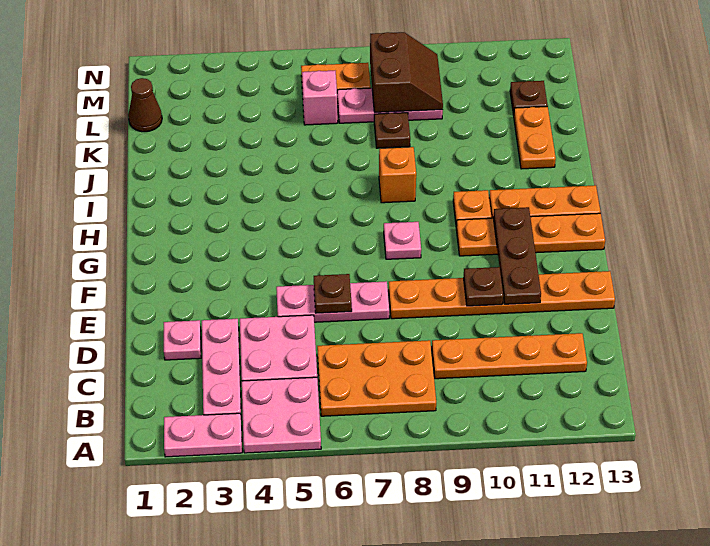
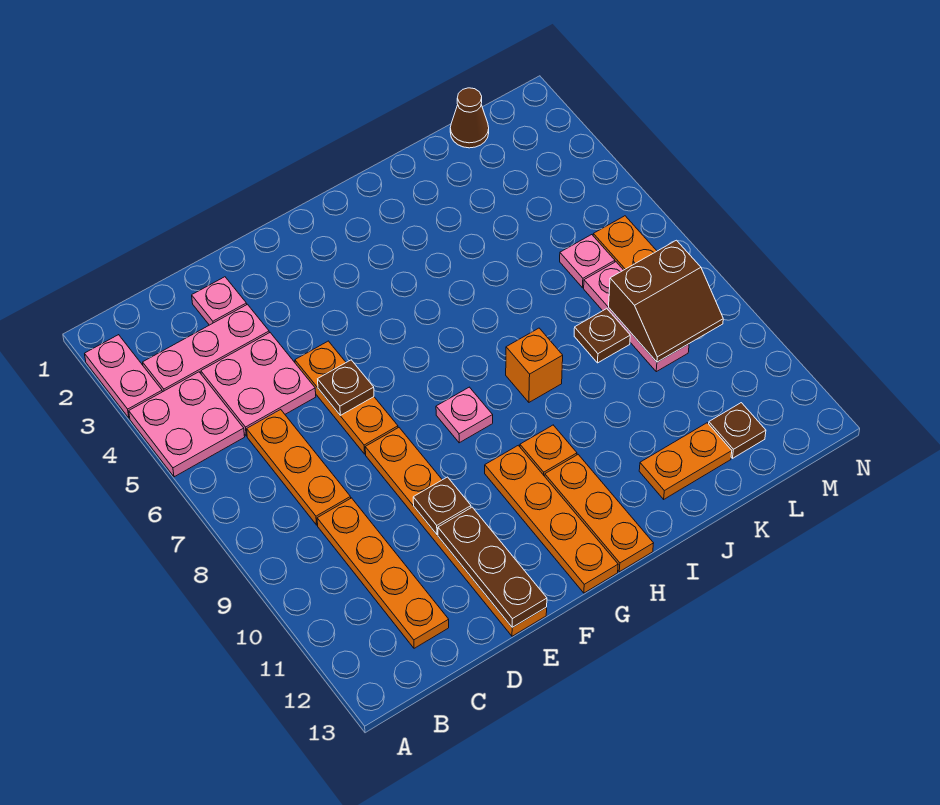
orange plate B6:C8 level 1 -> orange plate C6:C8 level 1
pink plate E5:E7 level 1 -> orange plate E5:E7 level 1
brown plate E11:G11 level 2 -> brown plate E11:E13 level 2
pink brick L6 level 1 -> pink plate L6 level 1

